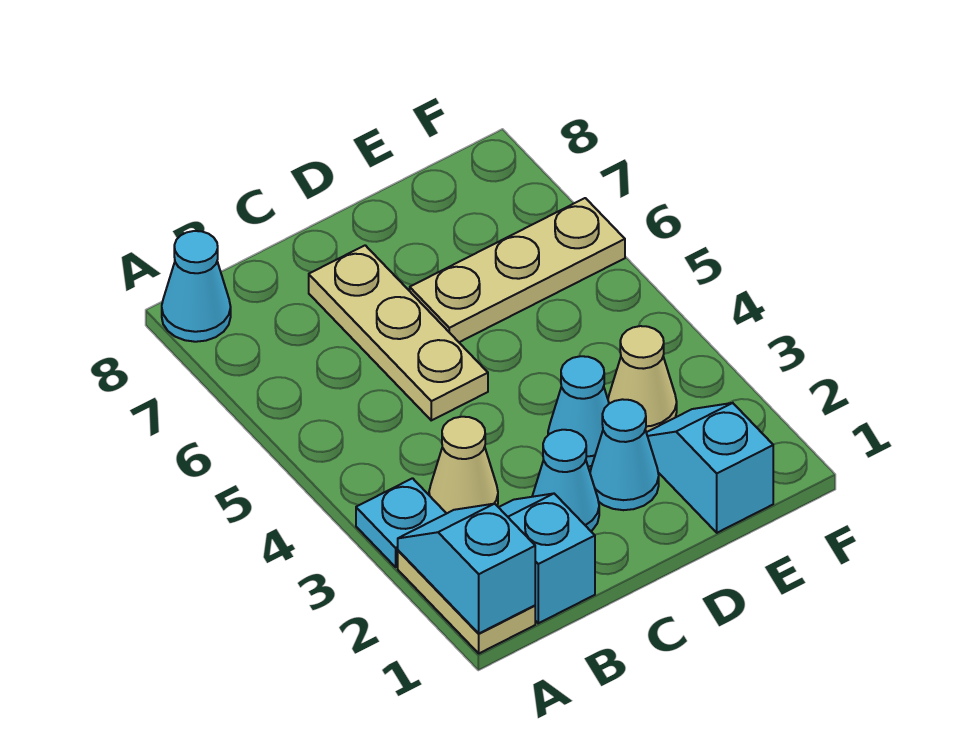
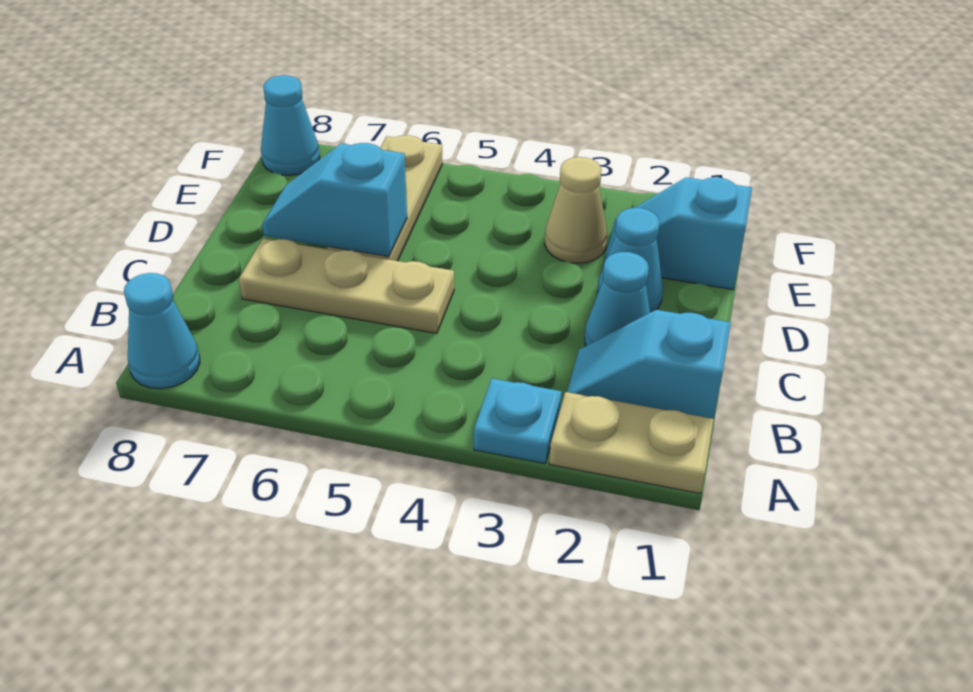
cyan slope A1:A2 level 2 top 1 -> cyan slope D6:D7 level 2 top 6
tan cone B3 level 1 -> none
cyan cone D3 level 1 -> cyan cone F8 level 1

